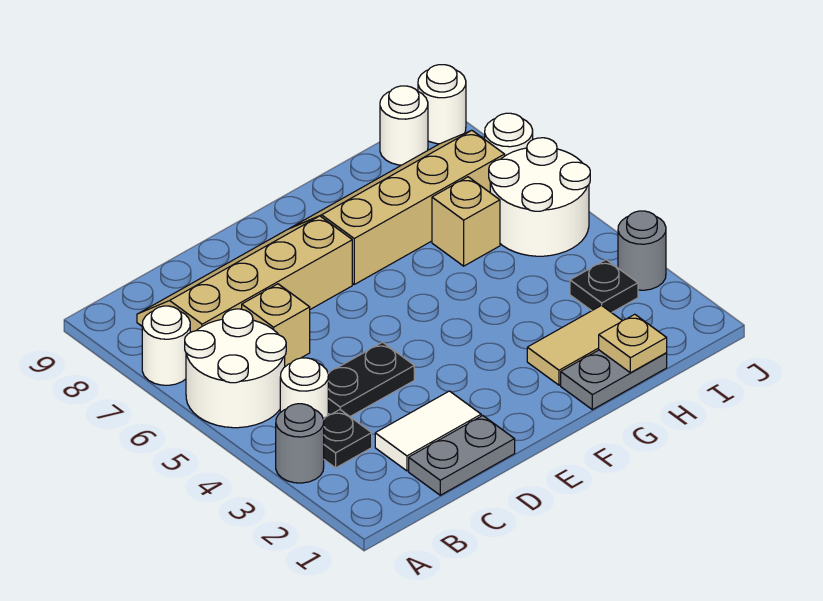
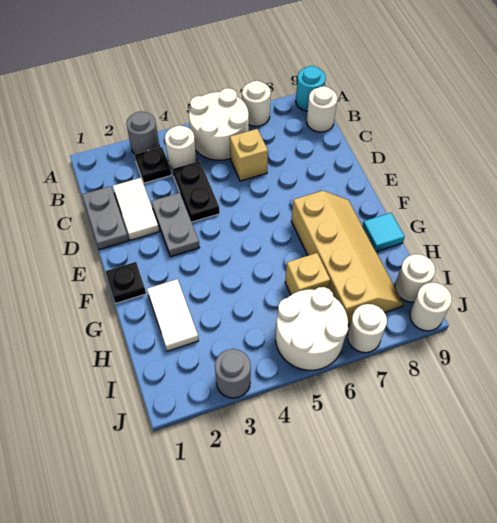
none -> cyan round brick A9 level 1
tan slope B7:E8 level 1 top 7 -> none
none -> white round brick B9 level 1
grey plate G1:H1 level 1 -> grey plate D3:E3 level 1
tan tile G2:H2 level 1 -> white tile G2:H2 level 1
none -> cyan tile G9 level 1
tan plate H1 level 2 -> none
black plate I3 level 1 -> black plate F1 level 1

